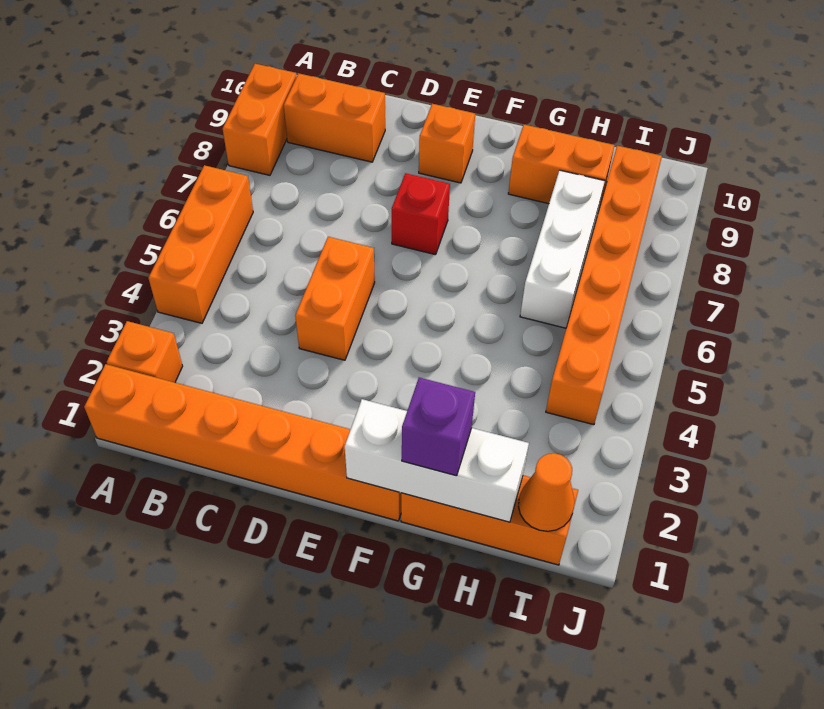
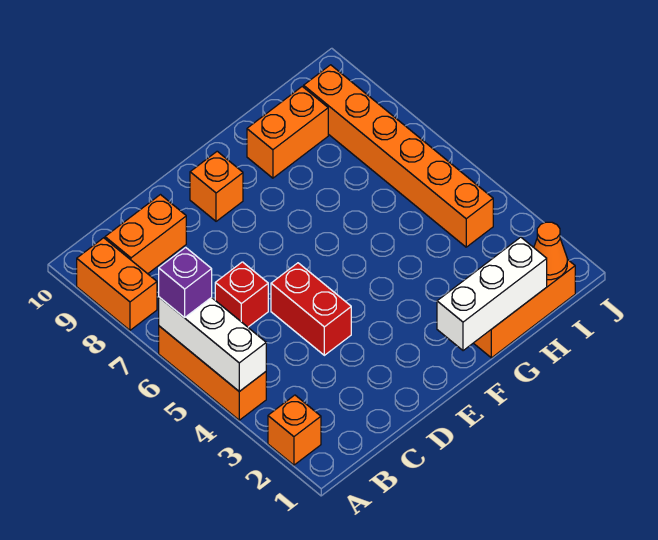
orange brick A1:F1 level 1 -> none
orange brick D4:D5 level 1 -> red brick D4:D5 level 1
red brick E7 level 1 -> red brick C6 level 1
purple brick G1 level 3 -> purple brick A6 level 3
white brick H6:H8 level 1 -> white brick A4:A6 level 2

